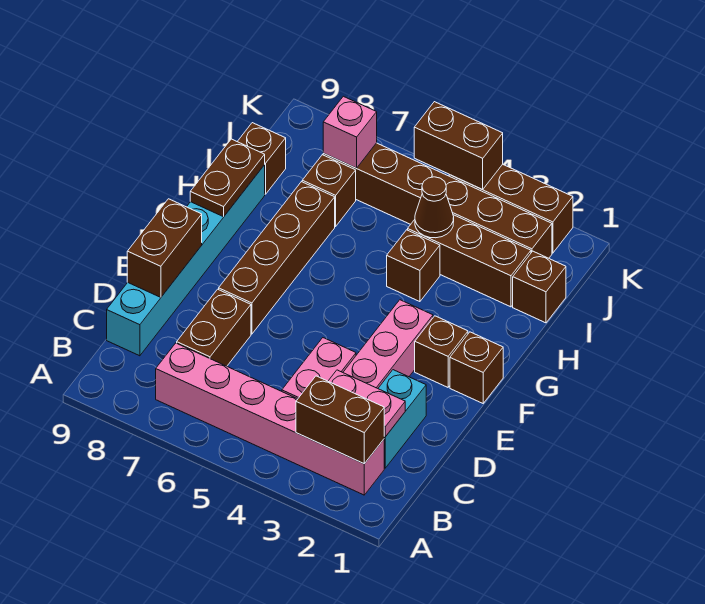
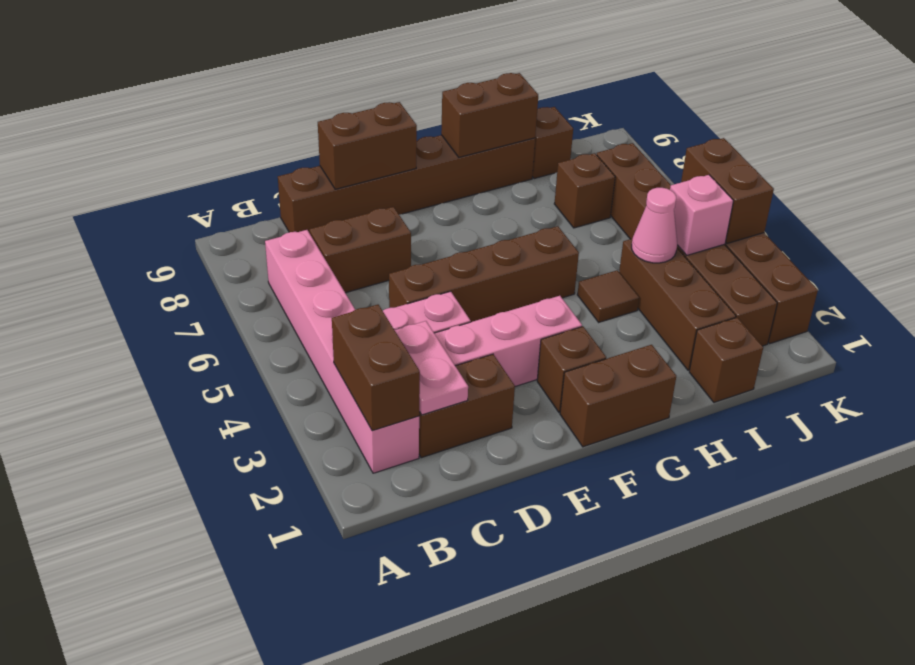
cyan brick C2:D2 level 1 -> brown brick C2:D2 level 1
cyan brick C9:H9 level 1 -> brown brick C9:H9 level 1
brown brick E7:H7 level 1 -> brown brick D5:G5 level 1
brown brick F1 level 1 -> brown brick F1:G1 level 1
brown plate G9:H9 level 2 -> brown brick G9:H9 level 2
brown brick H4 level 1 -> brown tile H4 level 1
brown cone I4 level 2 -> pink cone I4 level 2
pink brick J7 level 2 -> pink brick J4 level 2

